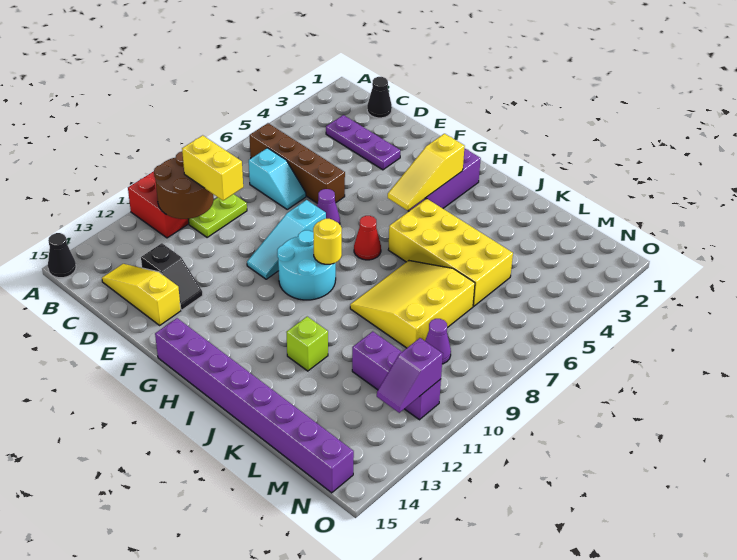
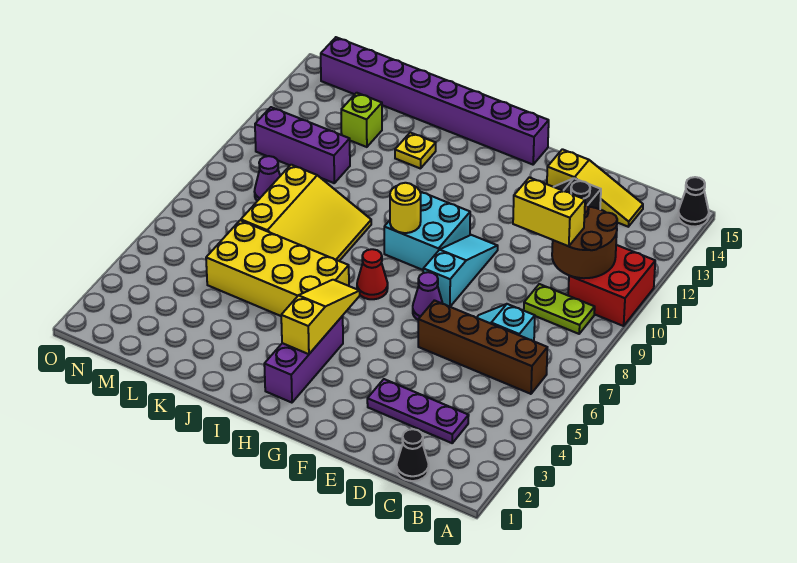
lime plate C9:C10 level 1 -> lime plate B9:C9 level 1
cyan round brick G9:H10 level 1 -> cyan brick G9:H10 level 1
lime brick J12 level 1 -> lime brick L13 level 1
none -> yellow plate J13 level 1
purple slope N11:N12 level 2 top 11 -> none

